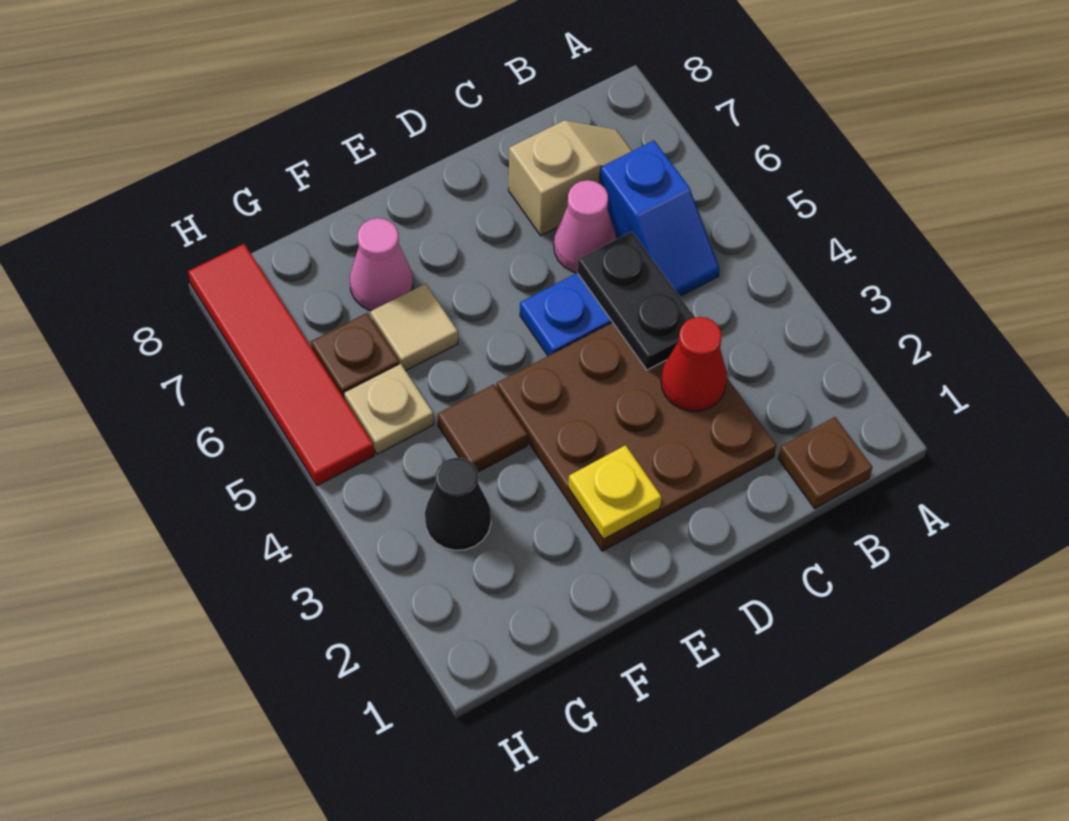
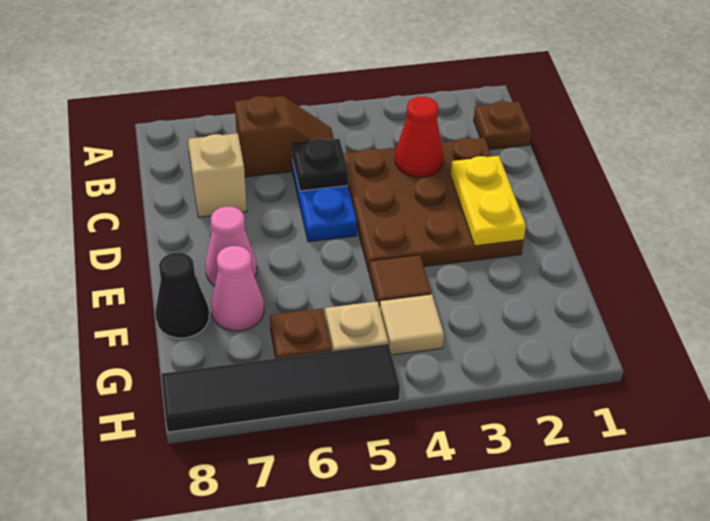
blue slope B5:B6 level 1 top 6 -> brown slope B5:B6 level 1 top 6
black plate C4:C5 level 2 -> black plate C5 level 2
pink cone C6 level 1 -> pink cone E7 level 1
yellow plate E2 level 2 -> yellow plate D2:E2 level 2
tan tile F6 level 1 -> tan tile G4 level 1
black cone G3 level 1 -> black cone F8 level 1
red tile H5:H8 level 1 -> black tile H5:H8 level 1

